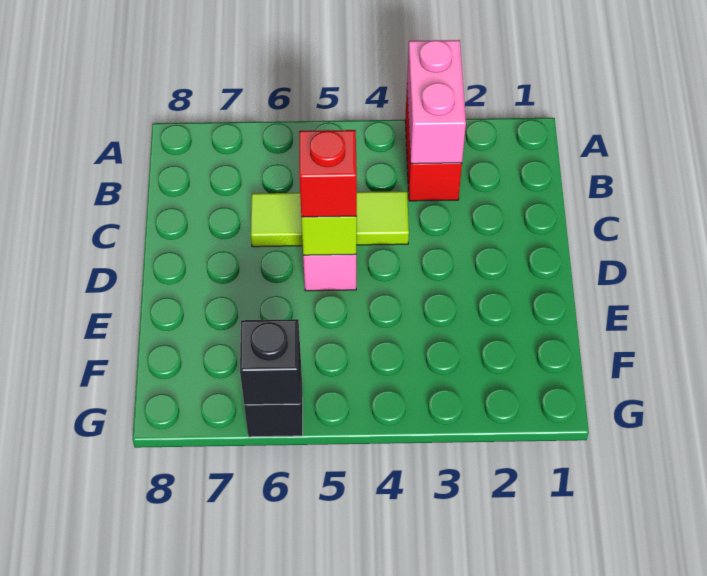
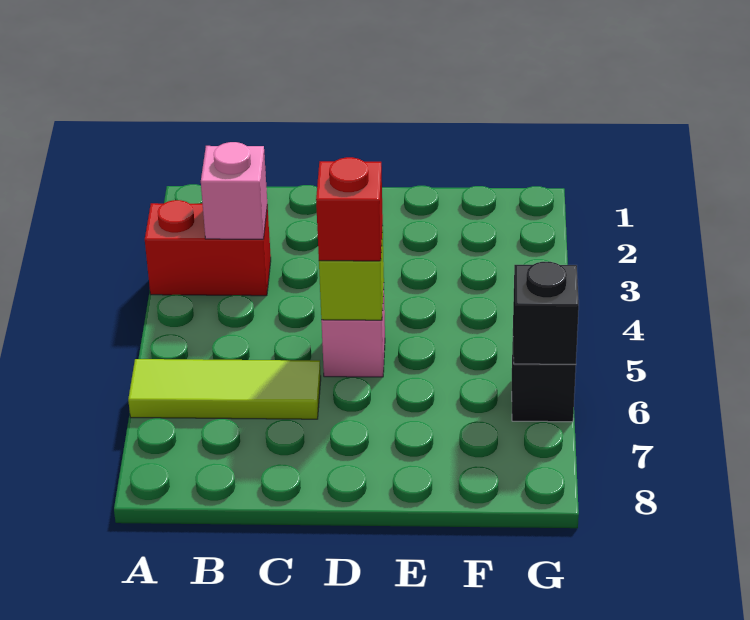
pink brick A3:B3 level 2 -> pink brick B3 level 2
lime tile C4:C6 level 1 -> lime tile A6:C6 level 1

